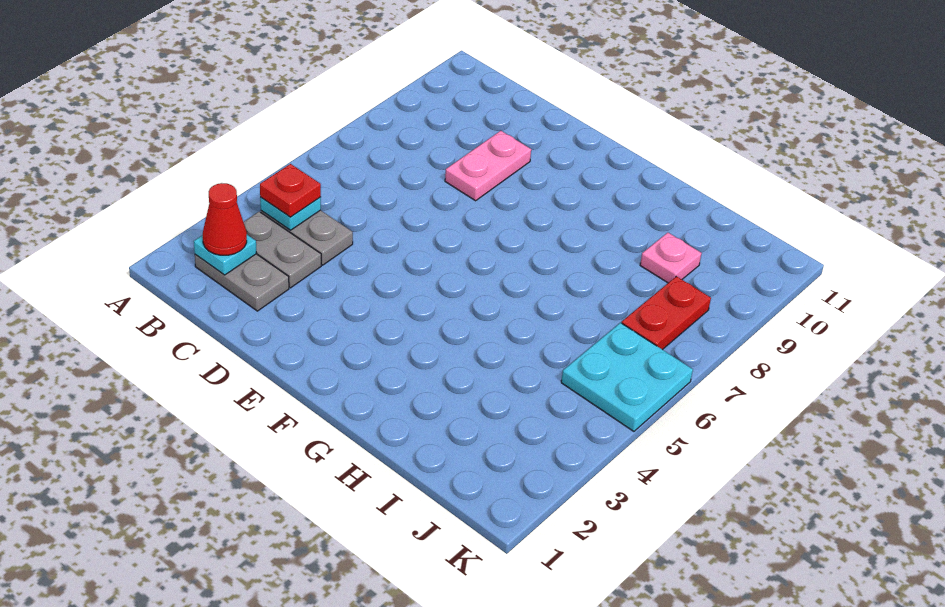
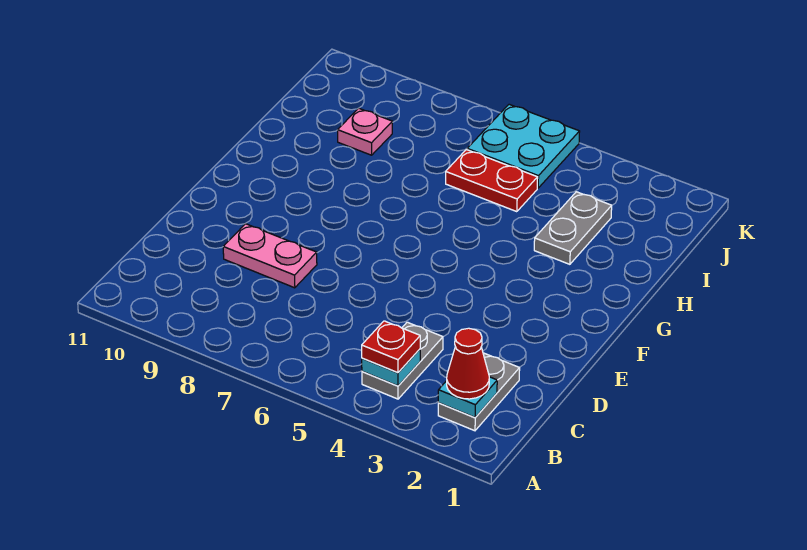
grey plate B3:C3 level 1 -> grey plate H3:I3 level 1
red plate J7:J8 level 1 -> red plate I5:I6 level 1

